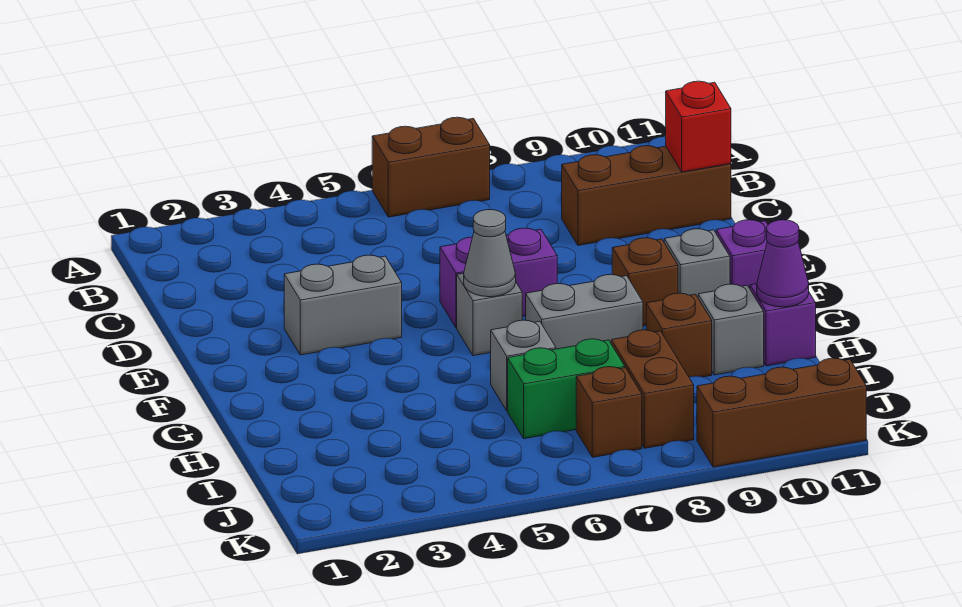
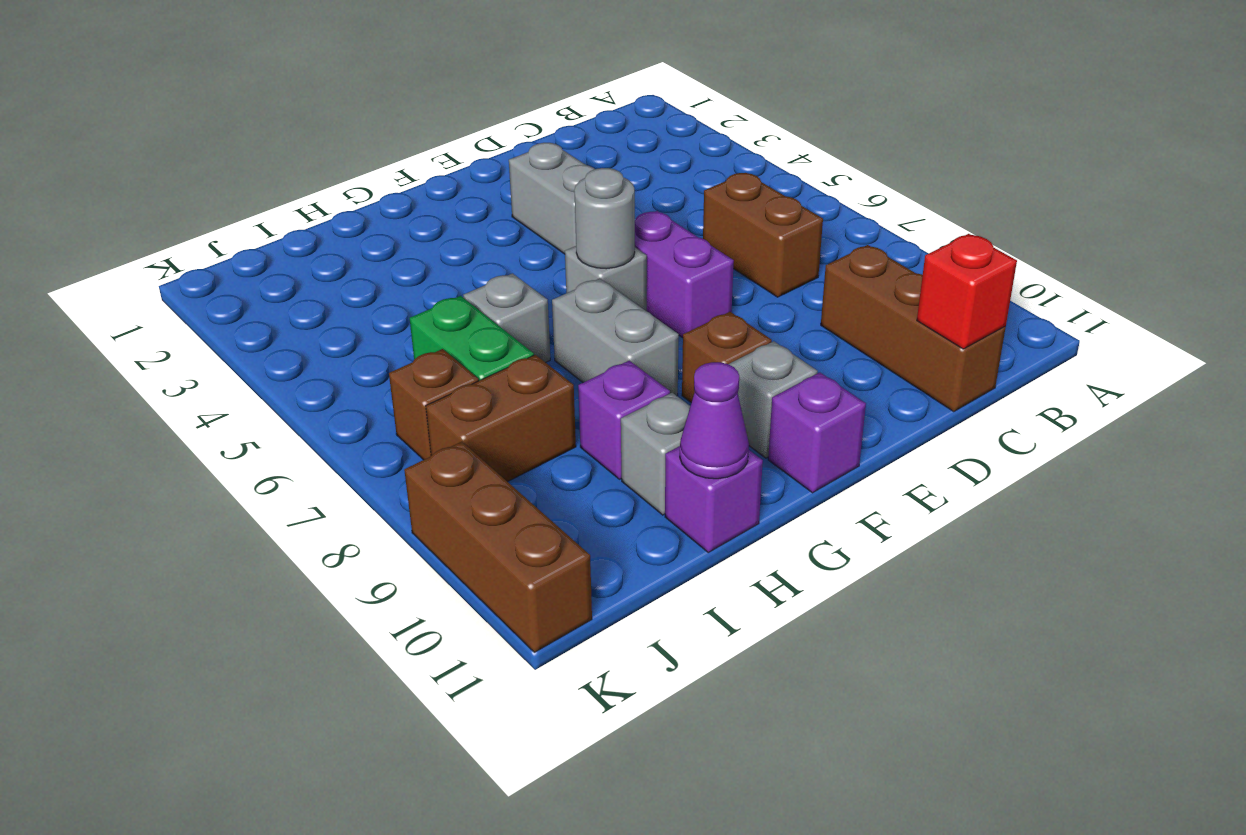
brown brick A6:A7 level 1 -> brown brick C6:C7 level 1
grey cone F6 level 2 -> grey round brick F6 level 2
brown brick H9 level 1 -> purple brick H9 level 1

